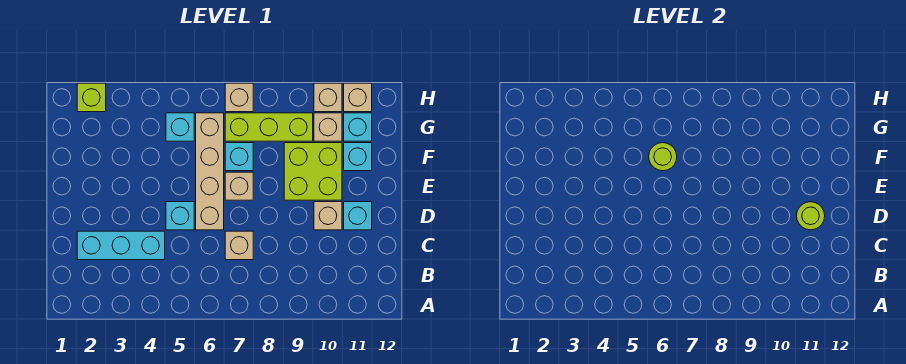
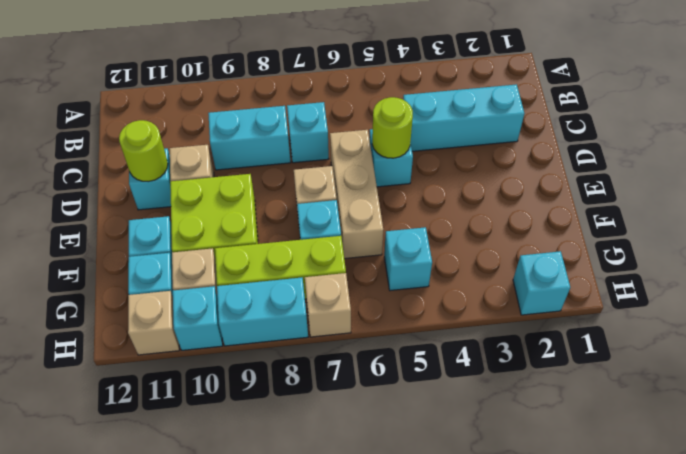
tan brick C7 level 1 -> cyan brick C7 level 1
none -> cyan brick C8:C9 level 1
tan brick D6:G6 level 1 -> tan brick D6:F6 level 1
lime round brick F6 level 2 -> lime round brick D5 level 2
lime brick H2 level 1 -> cyan brick H2 level 1
none -> cyan brick H8:H9 level 1
tan brick H10 level 1 -> cyan brick H10 level 1

